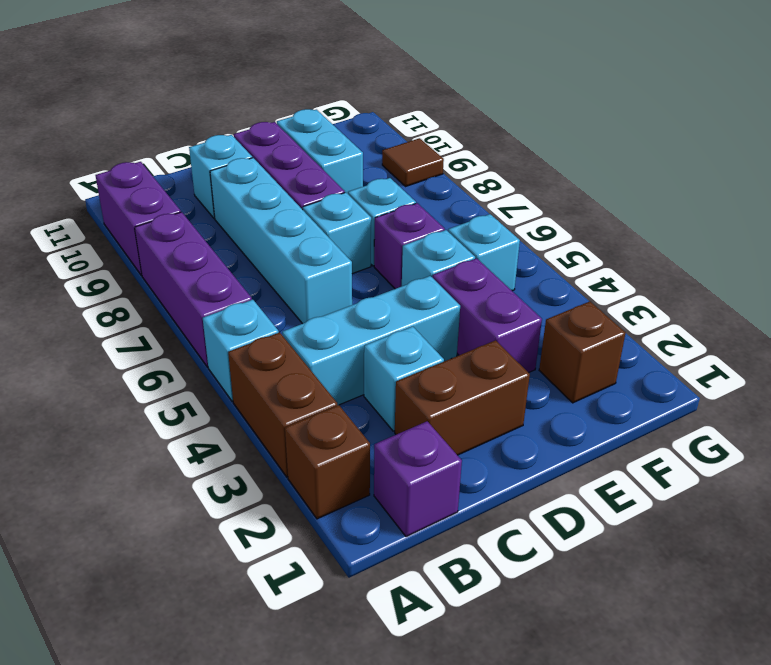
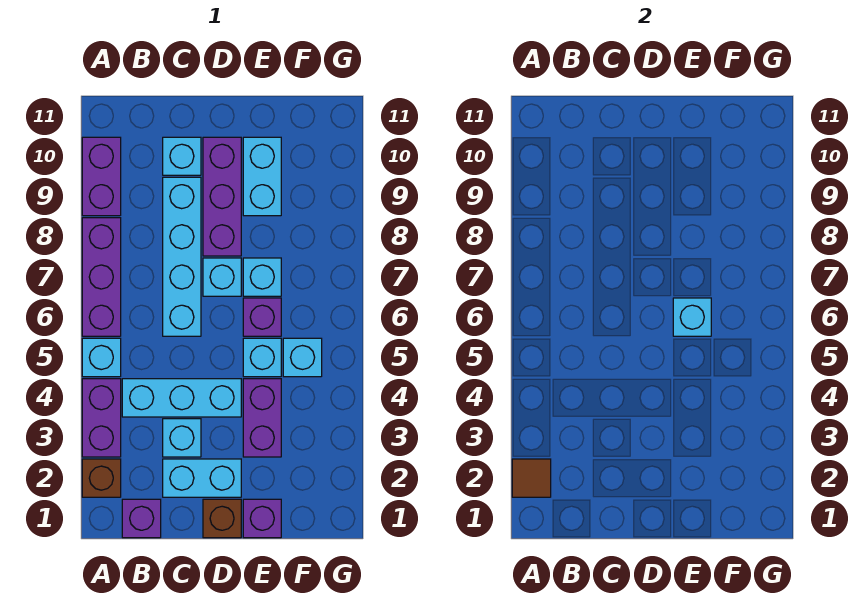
brown brick A3:A4 level 1 -> purple brick A3:A4 level 1
brown brick C2:D2 level 1 -> cyan brick C2:D2 level 1
none -> purple brick E1 level 1
none -> cyan brick E6 level 2
brown brick F2 level 1 -> brown brick D1 level 1
brown tile G9 level 1 -> brown tile A2 level 2

